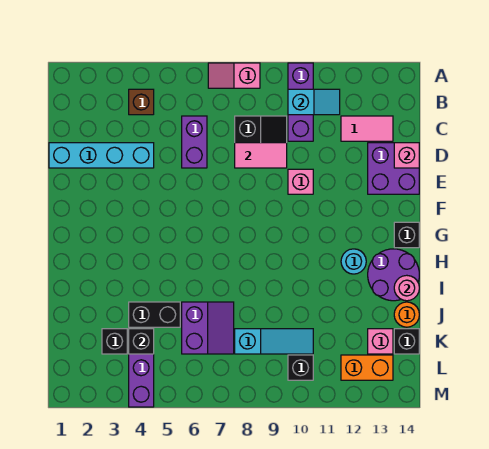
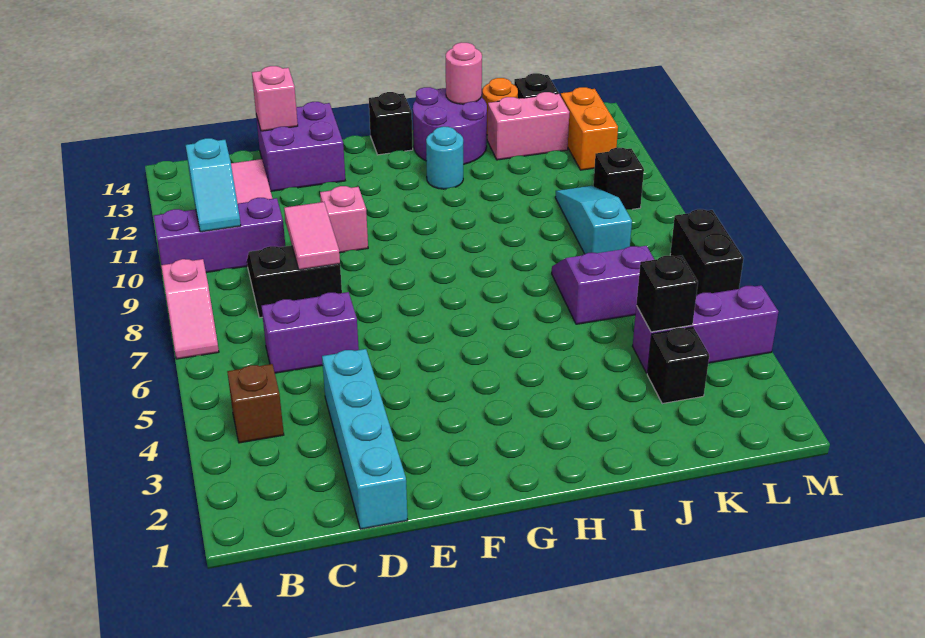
cyan slope B10:B11 level 2 top 10 -> cyan slope B10:B11 level 2 top 11
black brick J4:J5 level 1 -> black brick M6:M7 level 1
pink brick K13 level 1 -> pink brick J13:K13 level 1

